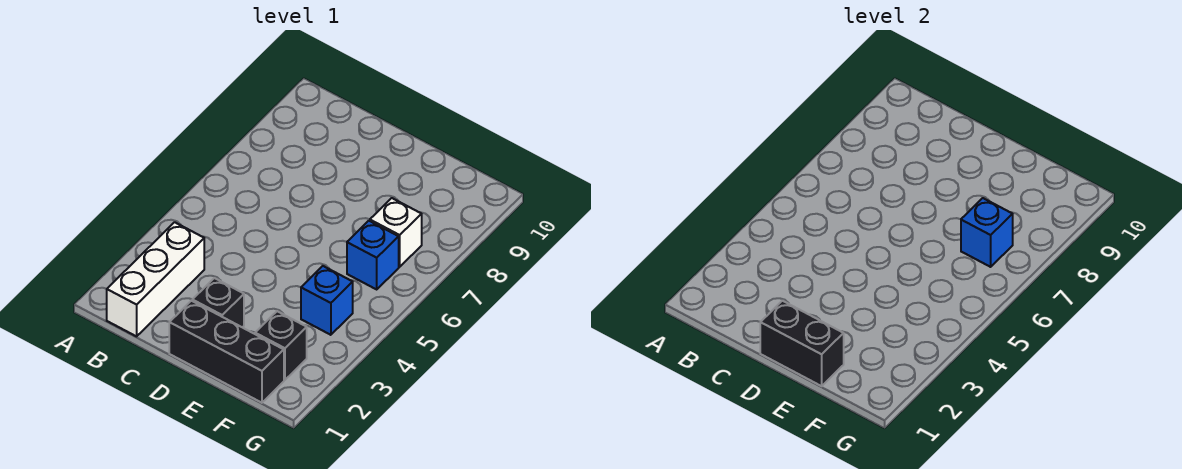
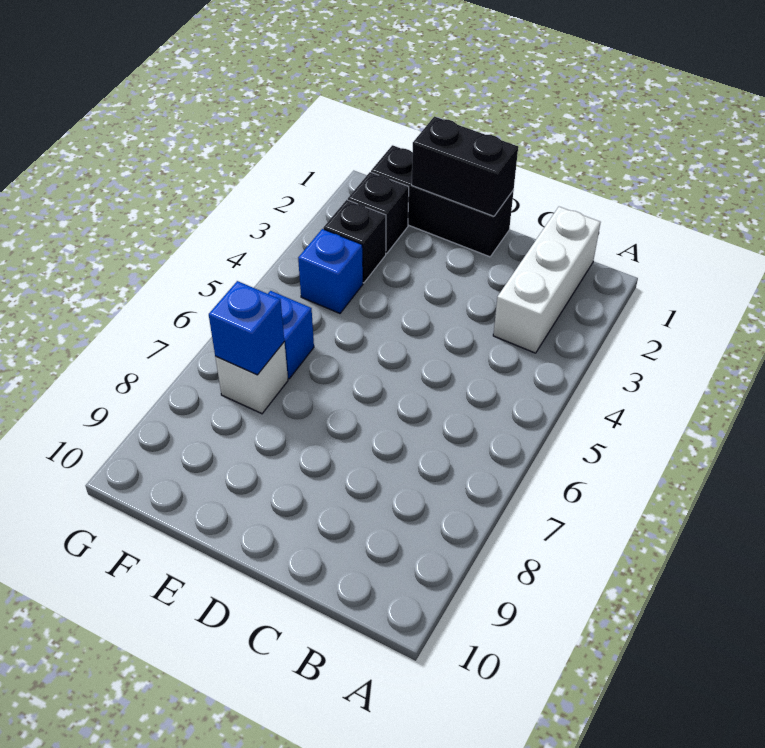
black brick D2 level 1 -> black brick F3 level 1

